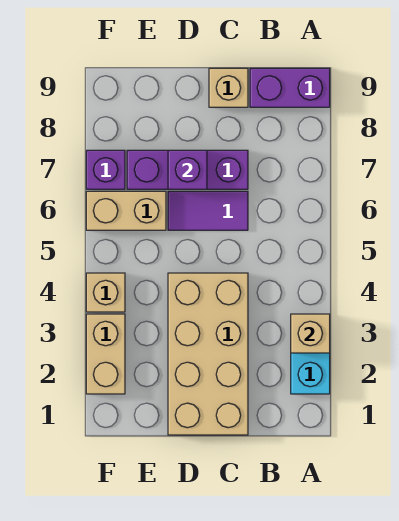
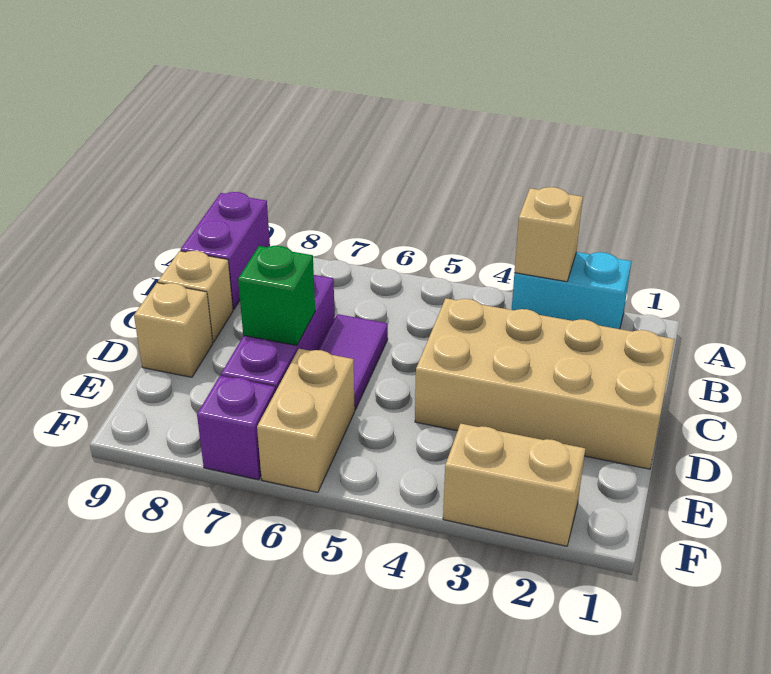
purple brick D7 level 2 -> green brick D7 level 2
tan brick F4 level 1 -> tan brick D9 level 1

